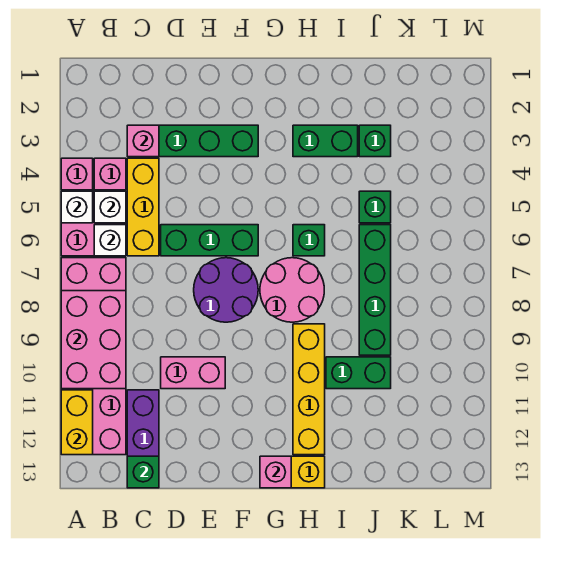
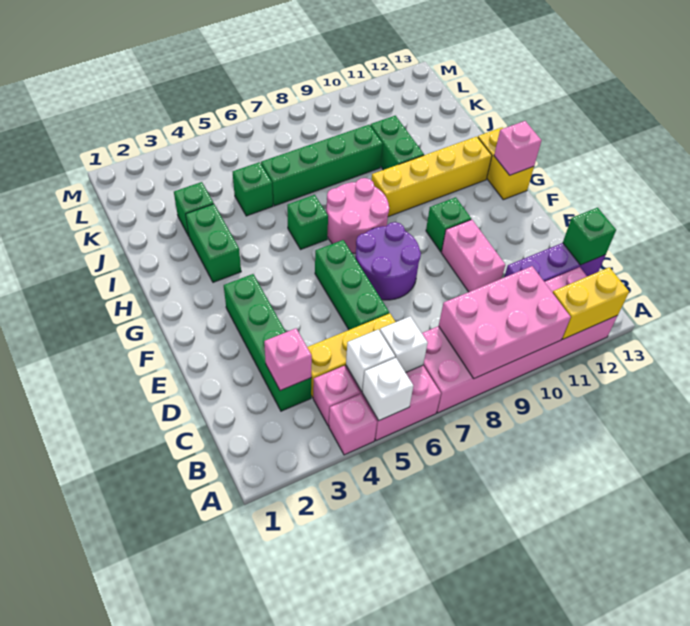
none -> green brick F10 level 1

